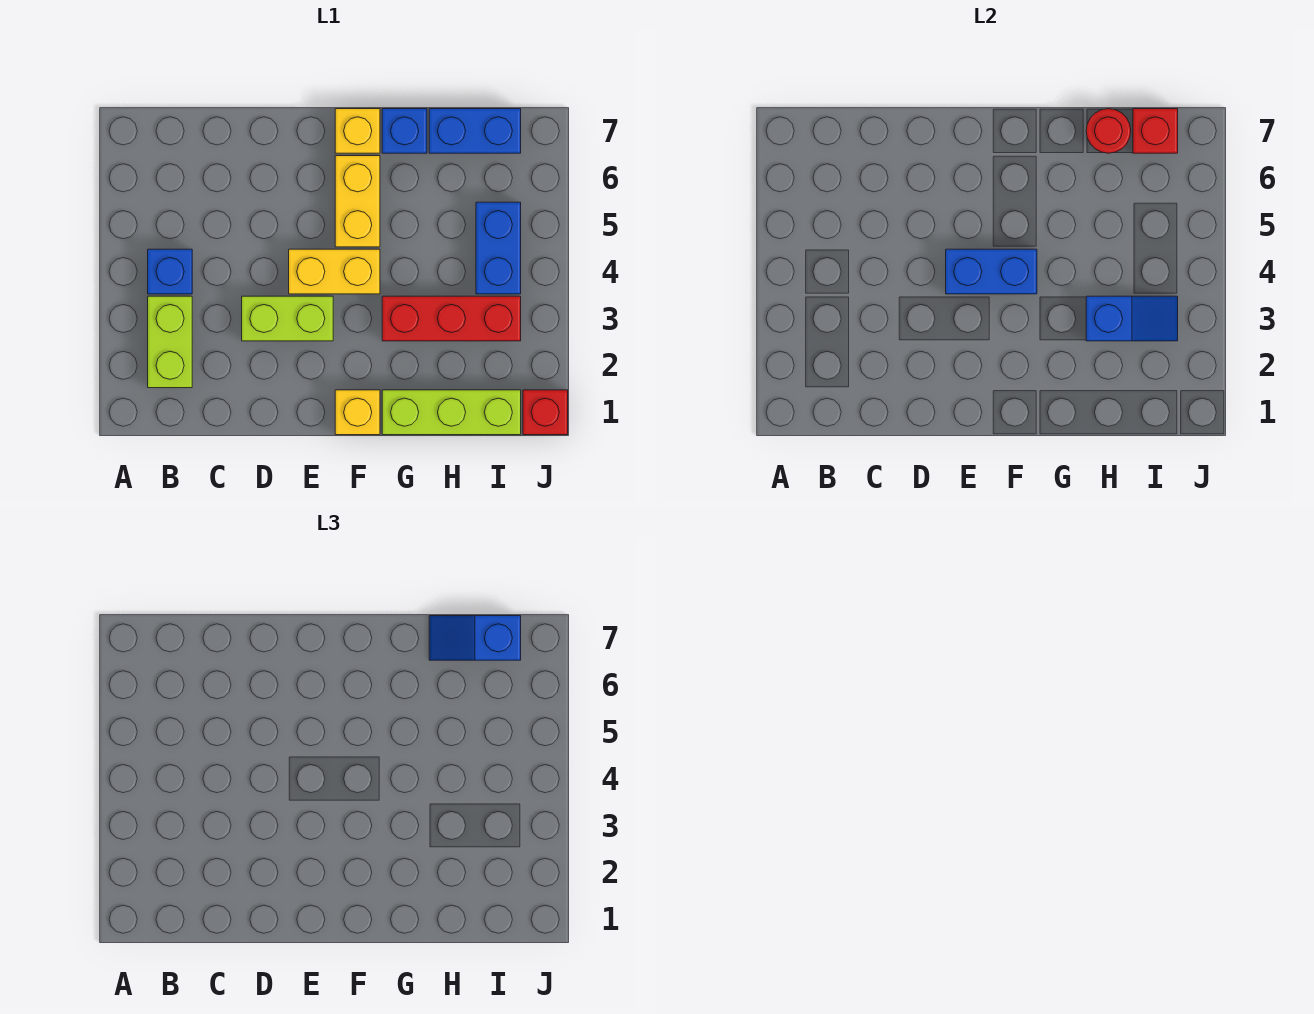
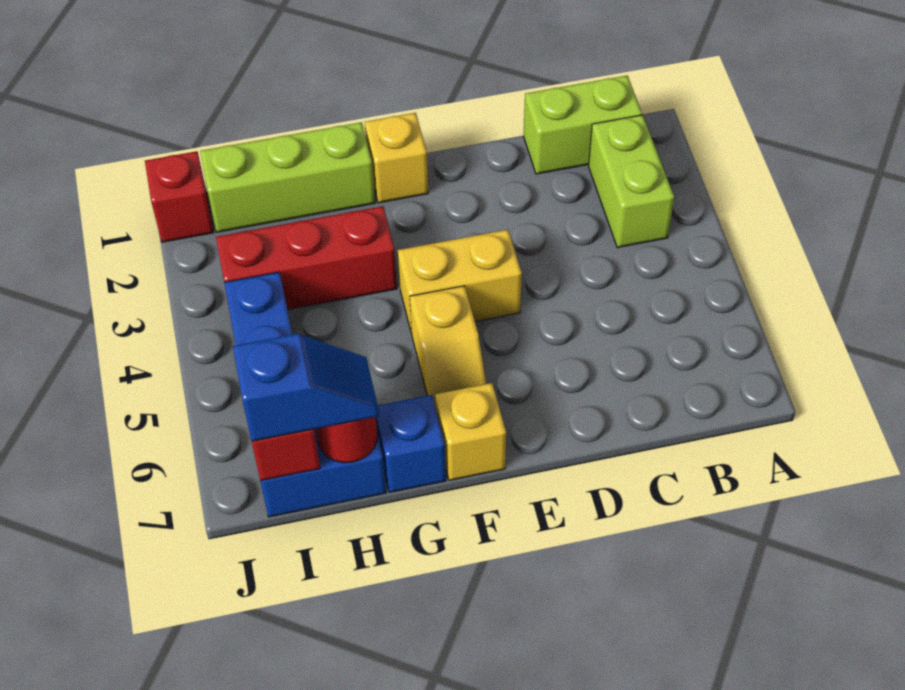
blue brick B4 level 1 -> none
lime brick D3:E3 level 1 -> lime brick B1:C1 level 1
blue brick E4:F4 level 2 -> none
yellow brick F5:F6 level 1 -> yellow slope F5:F6 level 1 top 5
blue slope H3:I3 level 2 top H -> none

